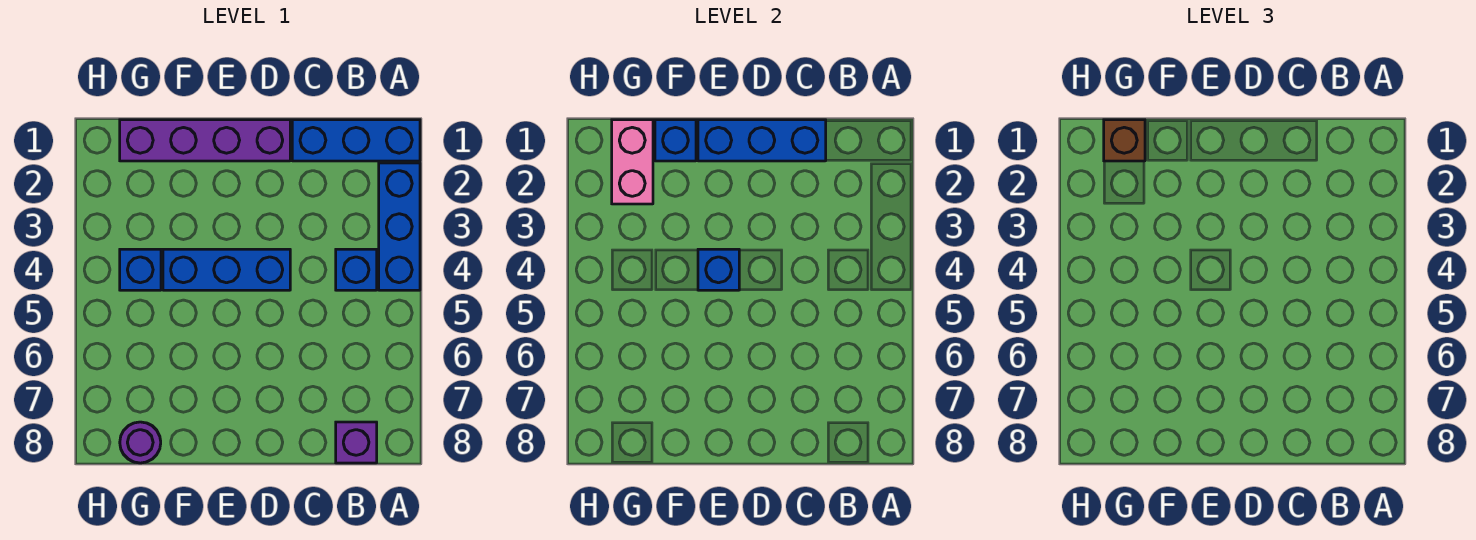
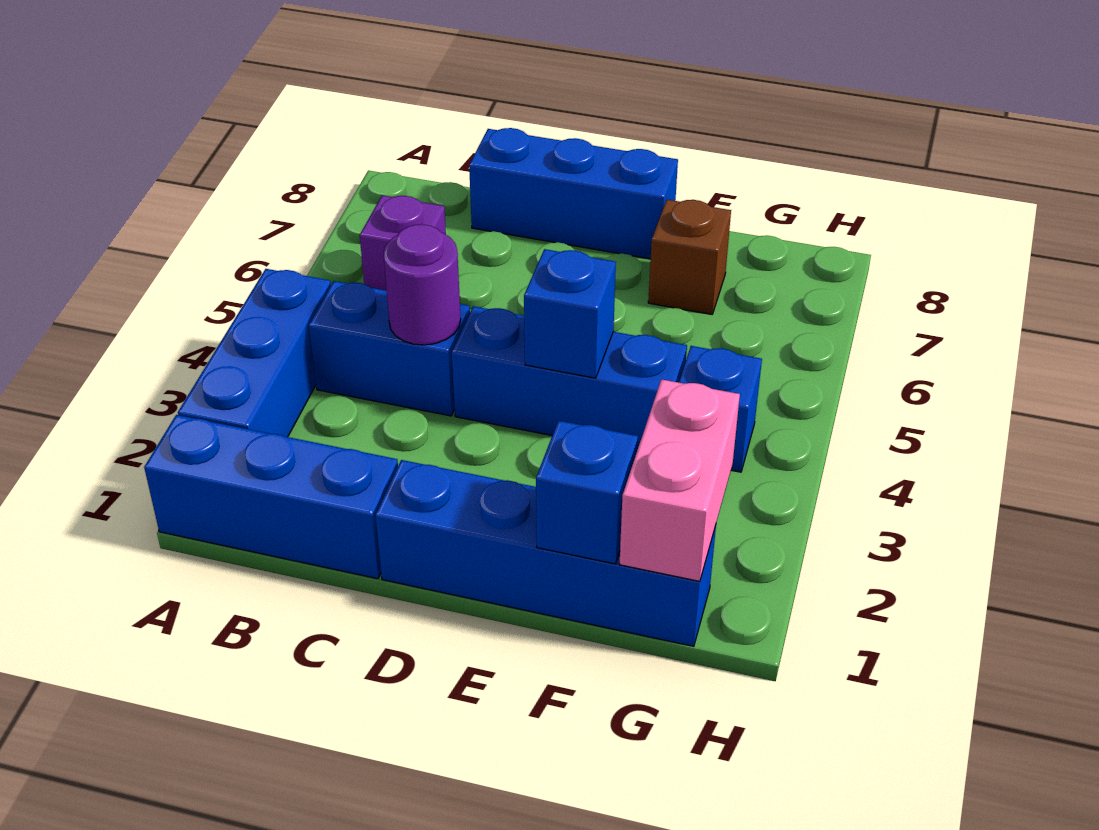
blue brick B4 level 1 -> blue brick B4:C4 level 1
purple brick B8 level 1 -> purple brick B6 level 1
blue brick C1:E1 level 2 -> blue brick C8:E8 level 1
purple brick D1:G1 level 1 -> blue brick D1:G1 level 1
brown brick G1 level 3 -> brown brick F7 level 1
purple round brick G8 level 1 -> purple round brick C4 level 2

